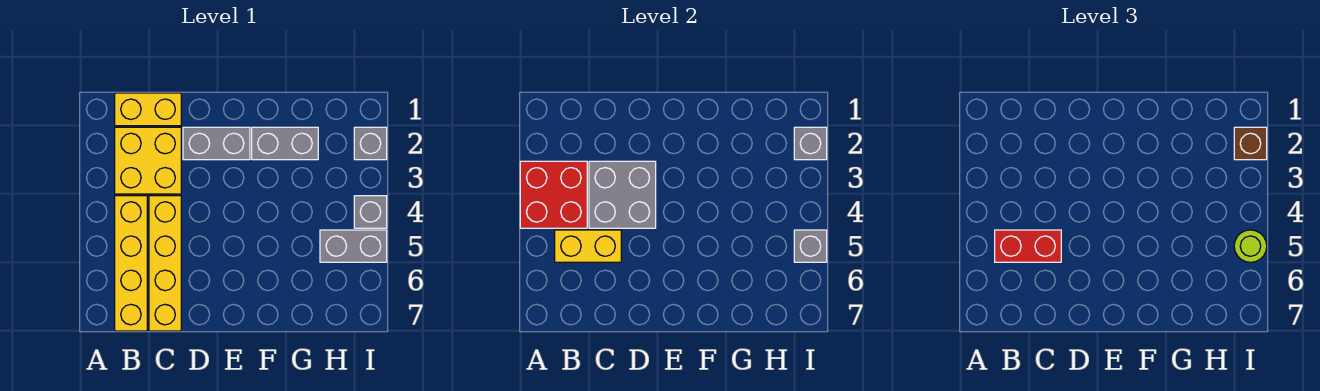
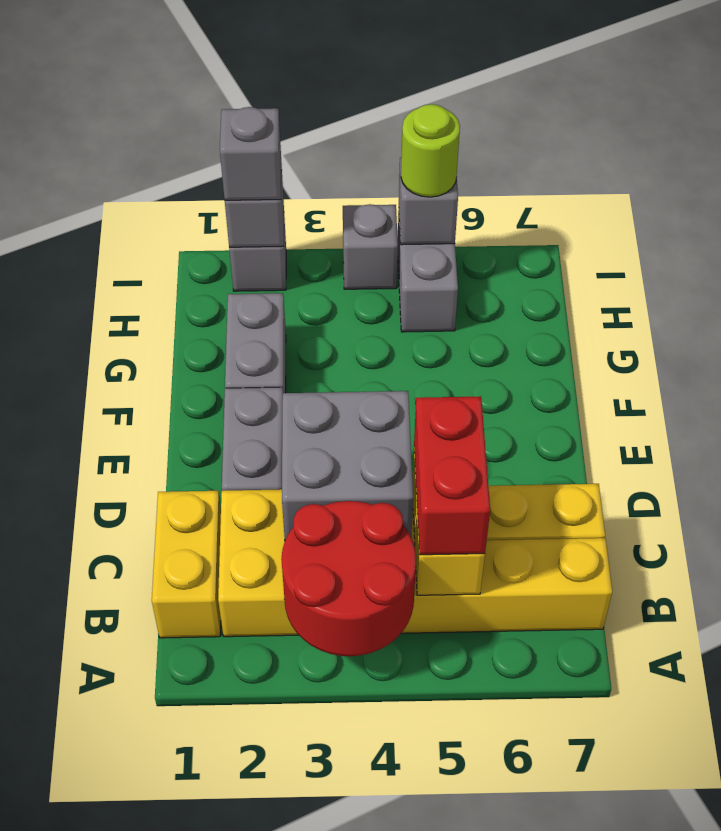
red brick A3:B4 level 2 -> red round brick A3:B4 level 2
brown brick I2 level 3 -> grey brick I2 level 3

